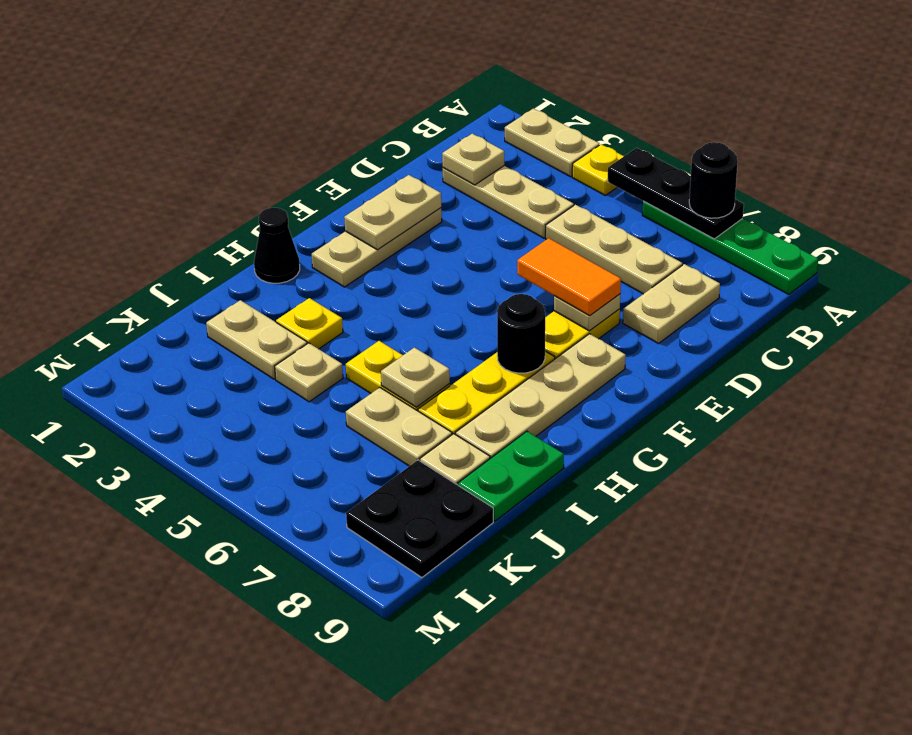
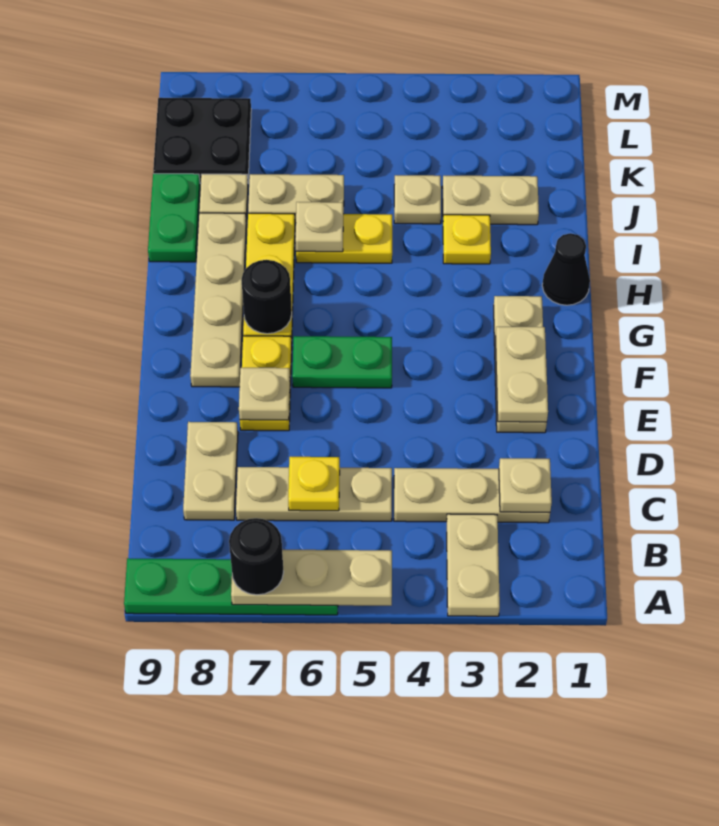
tan plate A2:A3 level 1 -> tan plate A3:B3 level 1
yellow plate A4 level 1 -> yellow plate C6 level 2
black plate A5:A7 level 2 -> tan plate A5:A7 level 2
orange tile E6:E7 level 3 -> none
none -> green plate F5:F6 level 1

